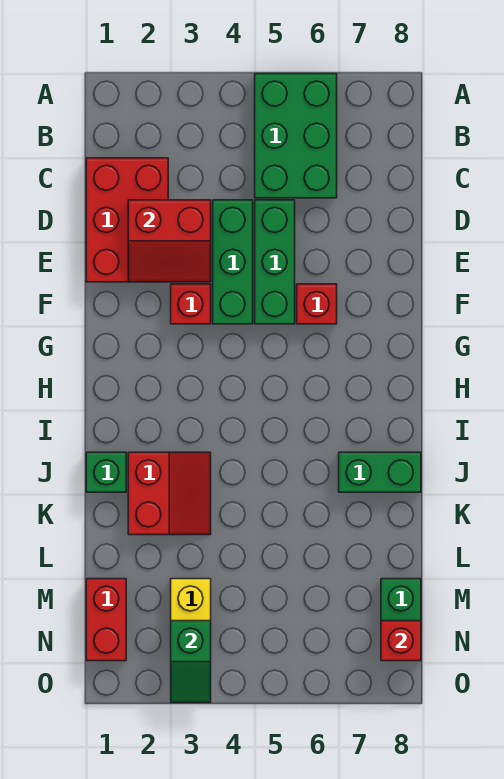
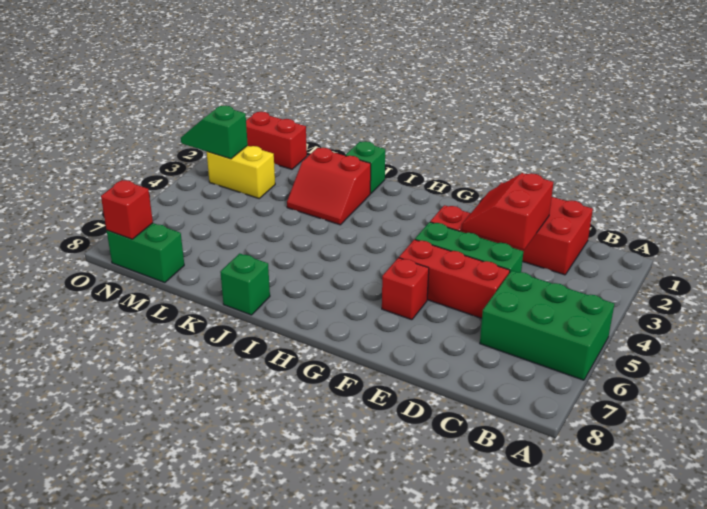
green brick D5:F5 level 1 -> red brick D5:F5 level 1
green brick J7:J8 level 1 -> green brick J8 level 1

